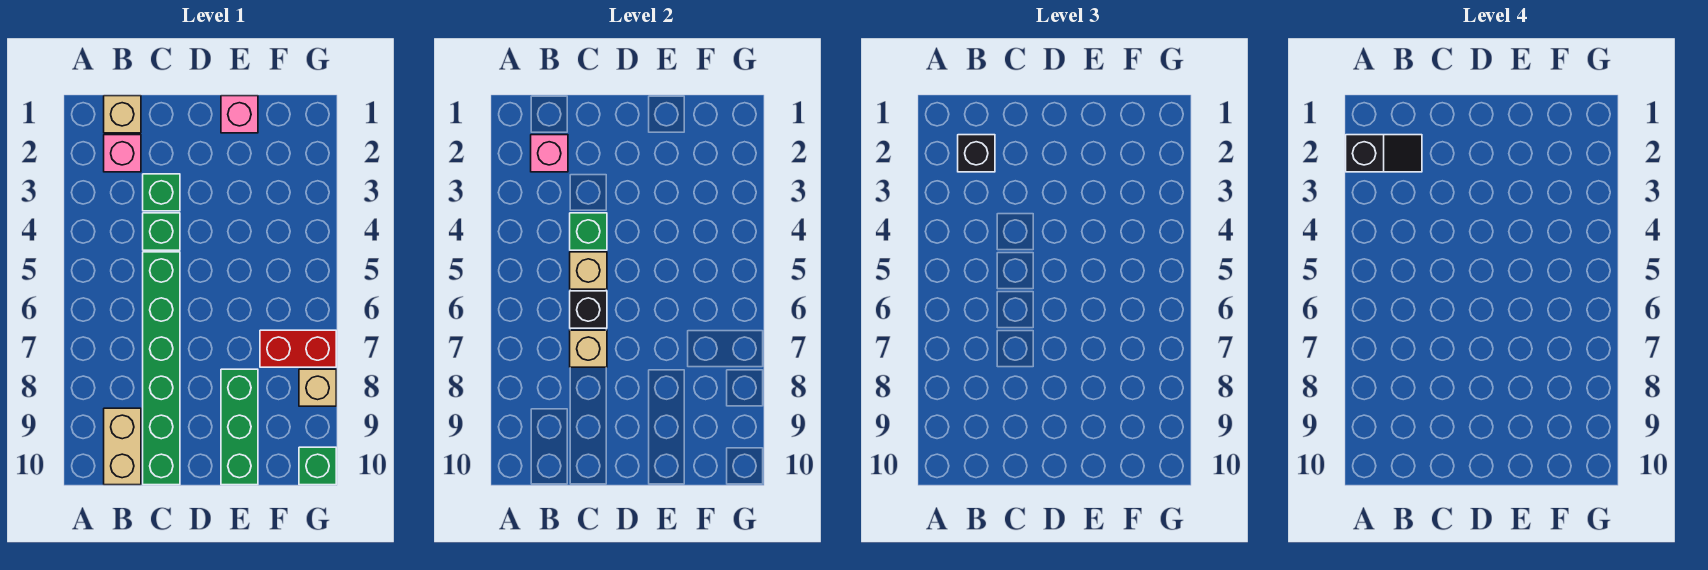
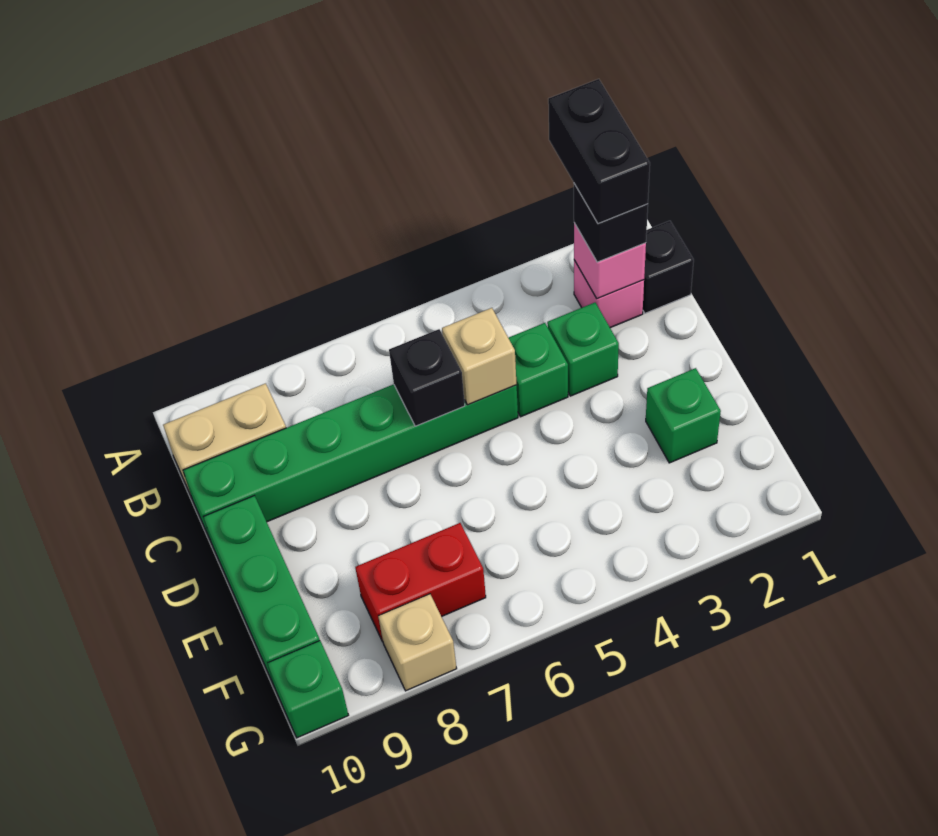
black slope A2:B2 level 4 top A -> black brick A2:B2 level 4
tan brick B1 level 1 -> black brick B1 level 1
green brick C4 level 2 -> green brick E2 level 1
tan brick C7 level 2 -> none
pink brick E1 level 1 -> none
green brick E8:E10 level 1 -> green brick D10:F10 level 1
red brick F7:G7 level 1 -> red brick F7:F8 level 1

